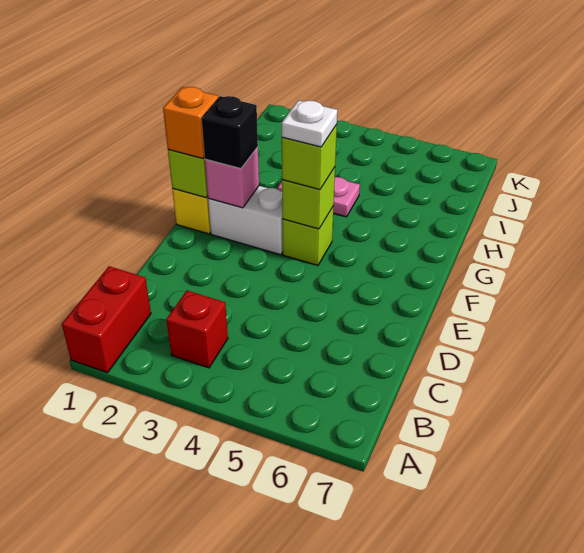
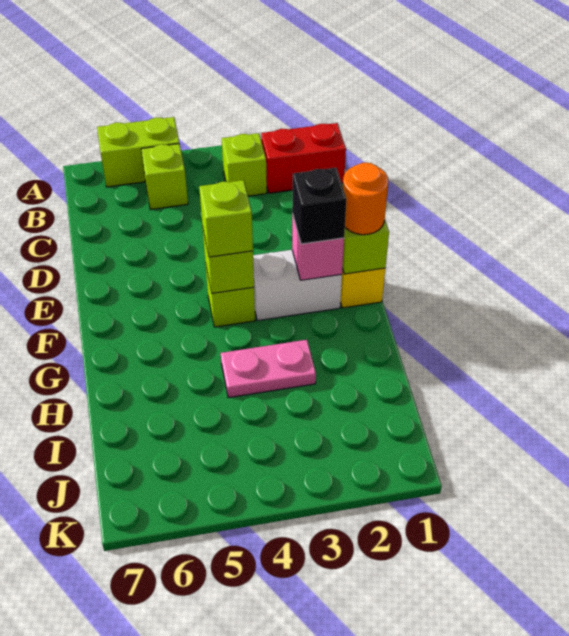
red brick A1:B1 level 1 -> red brick B1:B2 level 1
none -> lime brick A5:A6 level 1
red brick B3 level 1 -> lime brick B3 level 1
none -> lime brick B5 level 1
orange brick F1 level 3 -> orange round brick F1 level 3
white plate F4 level 4 -> none

